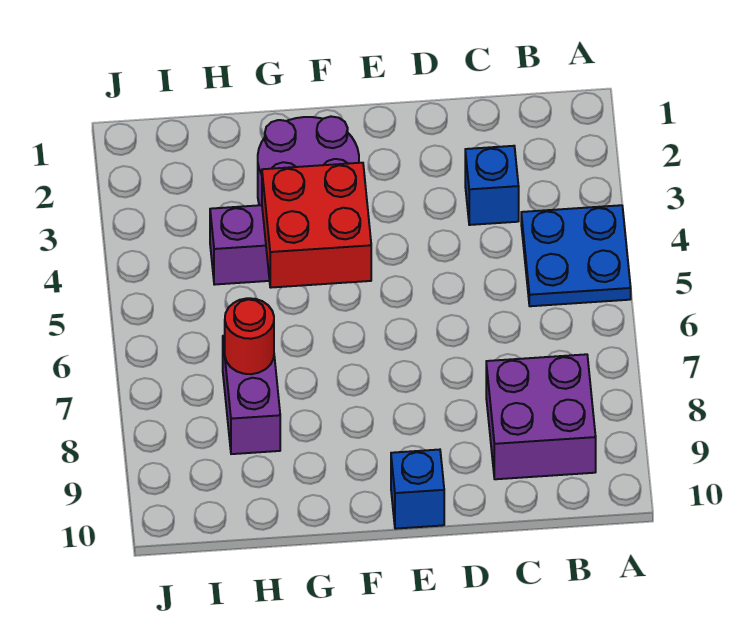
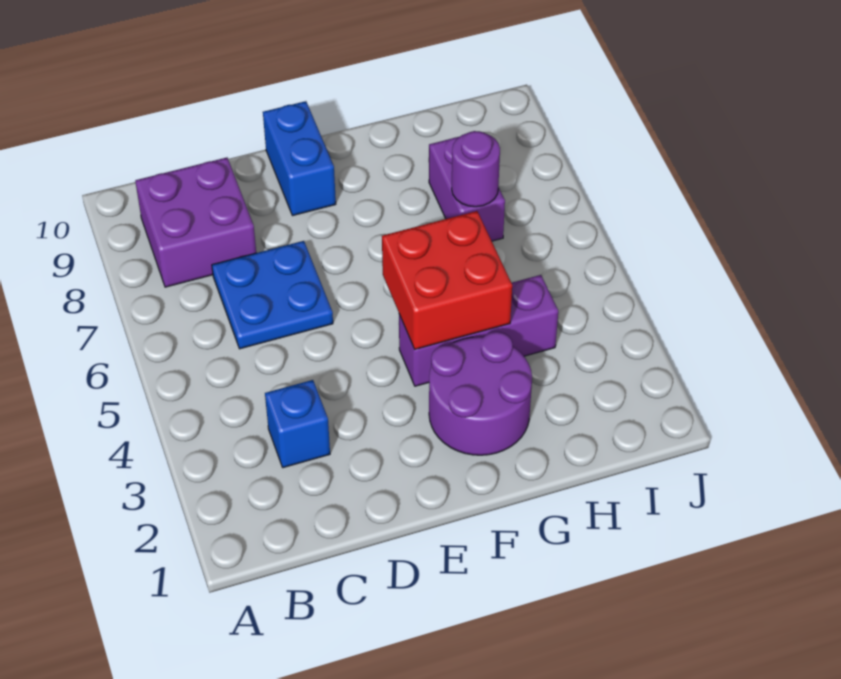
blue plate A4:B5 level 1 -> blue plate C6:D7 level 1
blue brick E10 level 1 -> blue brick E9:E10 level 1
red round brick H7 level 2 -> purple round brick H7 level 2

